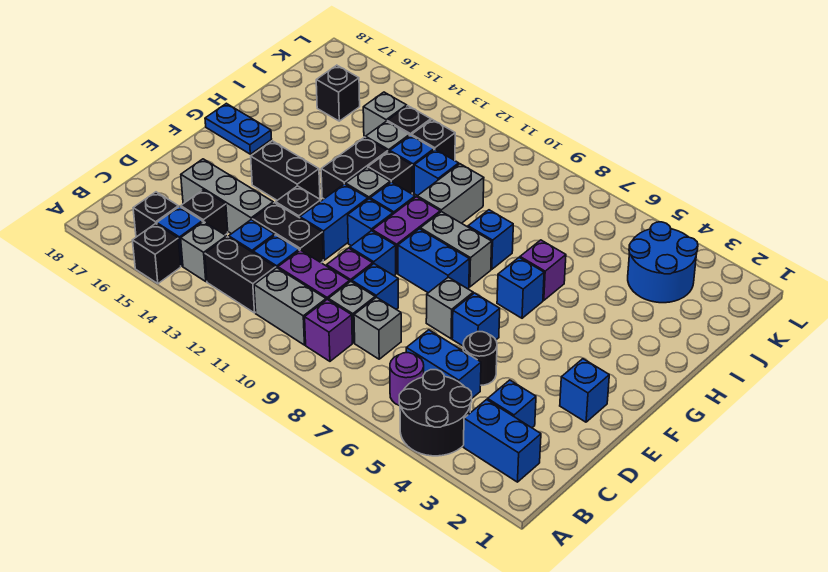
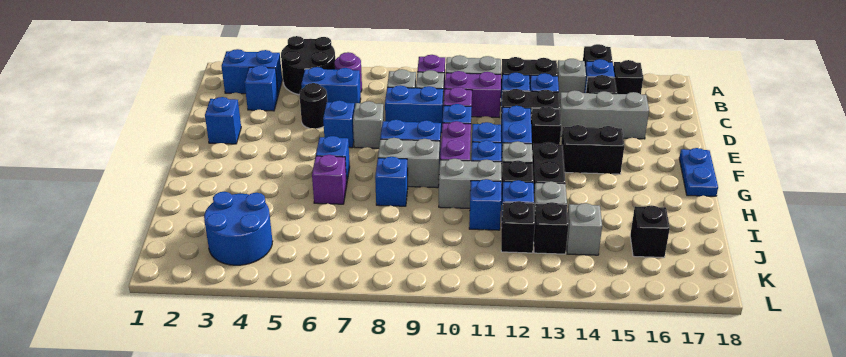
blue brick D9 level 1 -> blue brick D8:D9 level 1
blue plate G17:G18 level 1 -> blue plate F18:G18 level 1
grey brick H10:I10 level 1 -> grey brick H10:H11 level 1

